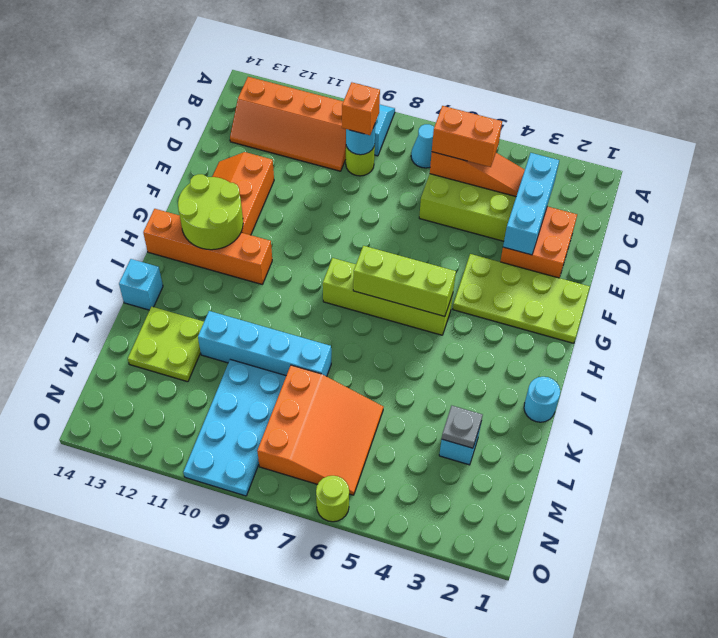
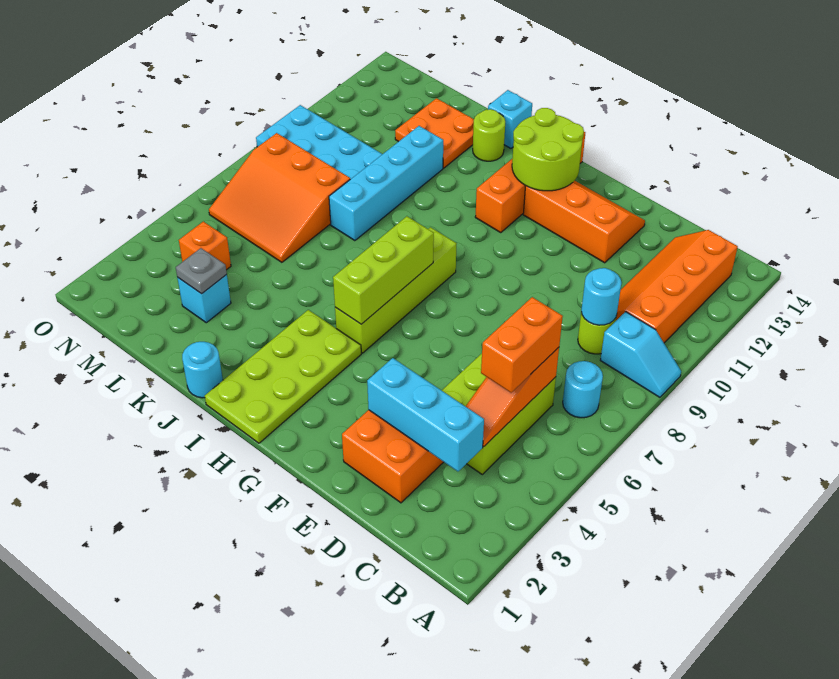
cyan cone B7 level 1 -> cyan round brick B7 level 1
orange brick C9 level 3 -> orange brick M4 level 1
lime plate F1:G4 level 1 -> lime plate H1:I4 level 1
lime plate K12:L13 level 1 -> orange plate K12:L13 level 1
lime round brick O6 level 1 -> lime round brick J13 level 1

